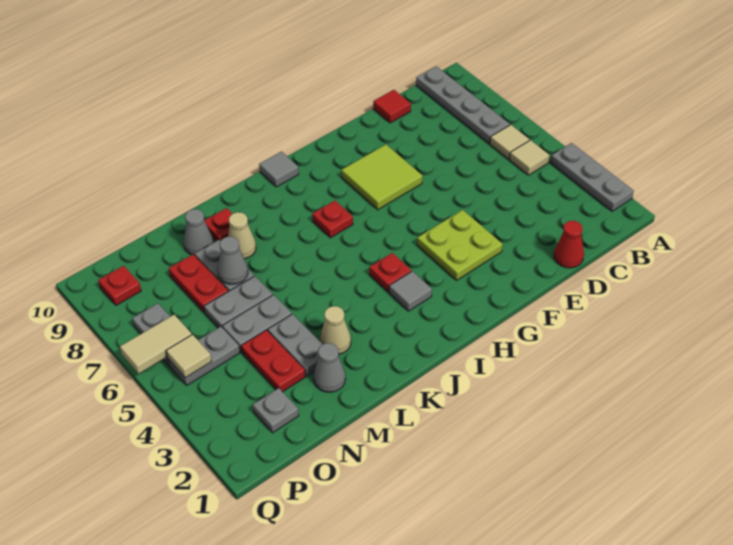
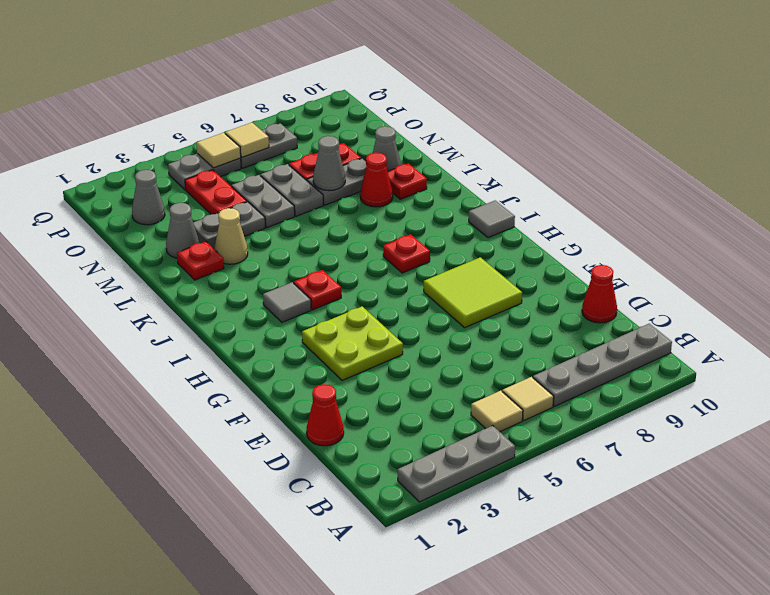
red tile D10 level 1 -> red cone D10 level 1
tan cone L8 level 1 -> red cone L8 level 1
red plate N3:N4 level 1 -> red plate N4:O4 level 1
grey plate O2 level 1 -> grey cone O2 level 1
grey plate O5:P5 level 1 -> grey plate P4:P5 level 1
tan tile P6:Q6 level 2 -> tan tile P6 level 2
red plate P9 level 1 -> red plate L2 level 1

